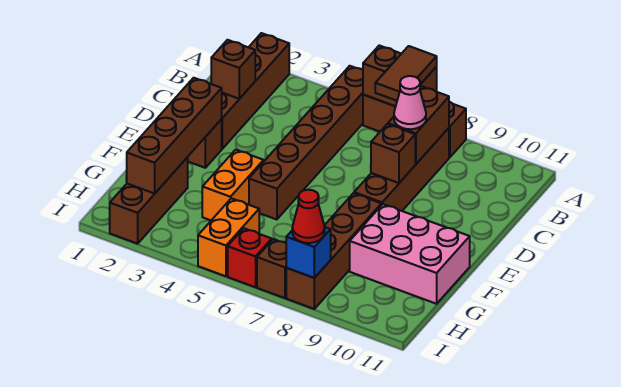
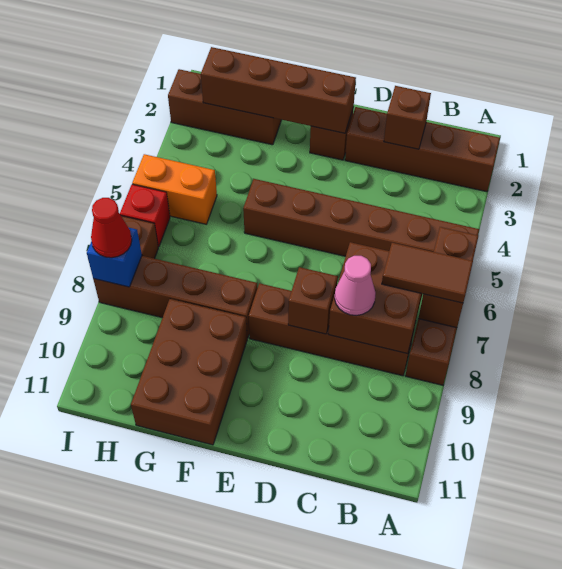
brown brick B8:C8 level 2 -> brown brick B7:C8 level 2
orange brick F4:G4 level 1 -> none
pink brick F9:G11 level 1 -> brown brick F9:G11 level 1

